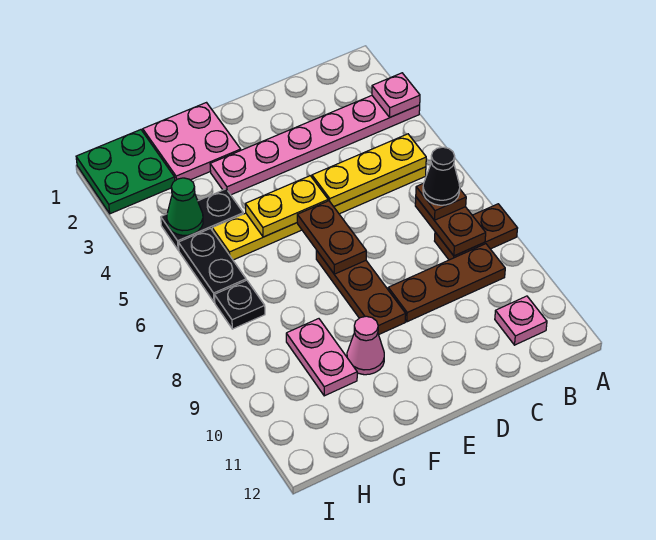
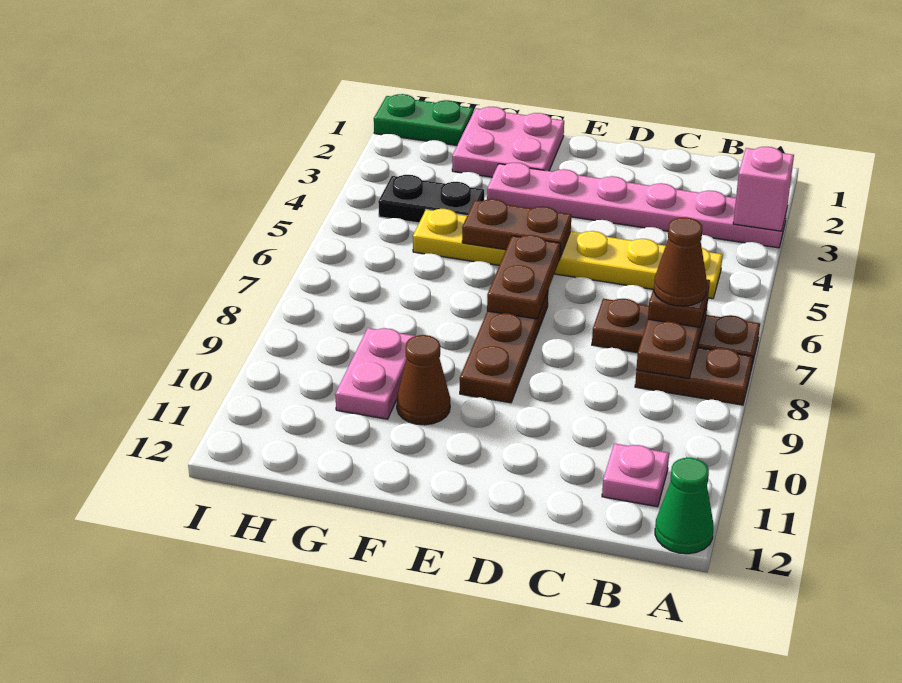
pink plate A3 level 2 -> pink brick A3 level 2
yellow plate B5:D5 level 2 -> none
black cone B7 level 4 -> brown cone B7 level 4
brown plate B9:D9 level 1 -> brown plate A7:C7 level 1
yellow plate E5:F5 level 2 -> brown plate E5:F5 level 2
pink cone F10 level 1 -> brown cone F10 level 1
green plate H1:I2 level 1 -> green plate H1:I1 level 1
green cone H4 level 2 -> green cone A12 level 1
black plate H5:H6 level 1 -> none
black plate H7 level 1 -> none

